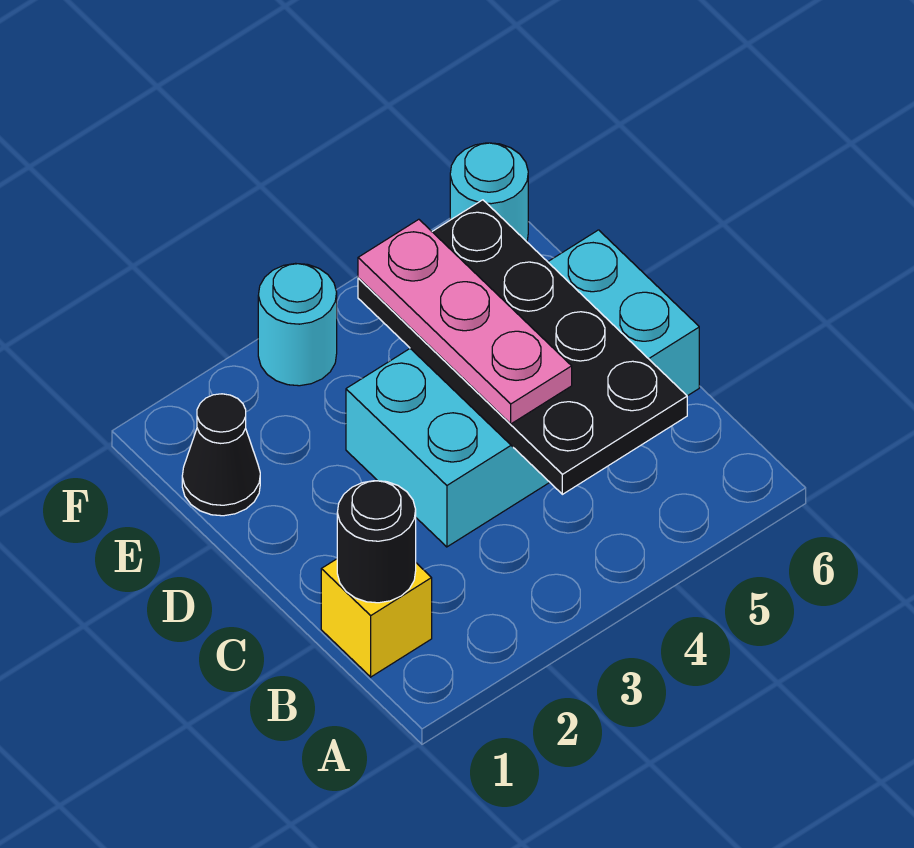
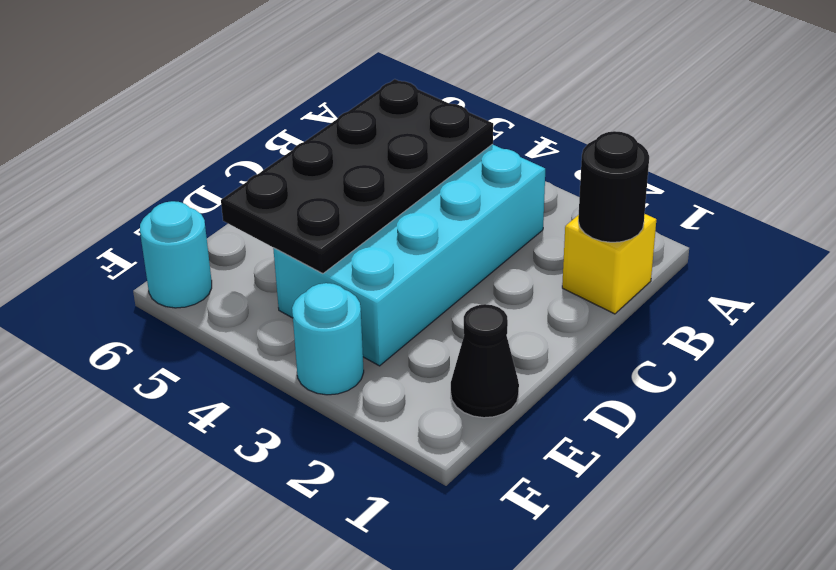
cyan brick C3:D6 level 1 -> cyan brick B3:E4 level 1
pink plate C4:E4 level 3 -> none

